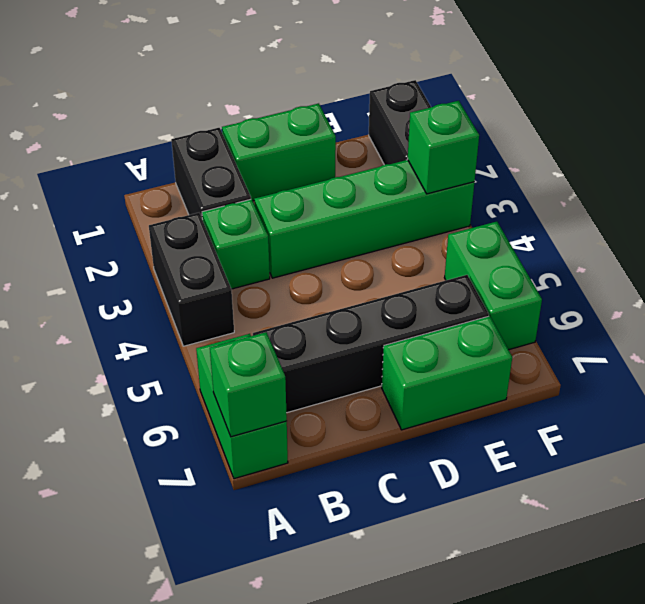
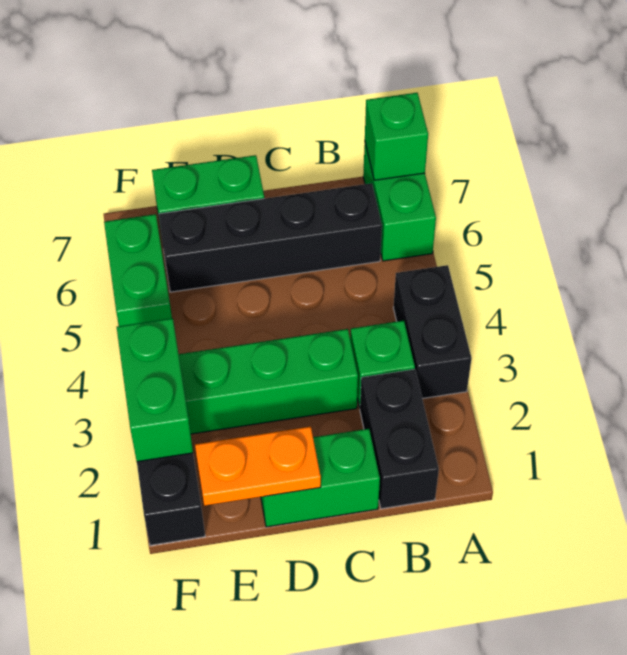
none -> orange plate D1:E1 level 2
green brick F3 level 2 -> green brick F2:F3 level 2

